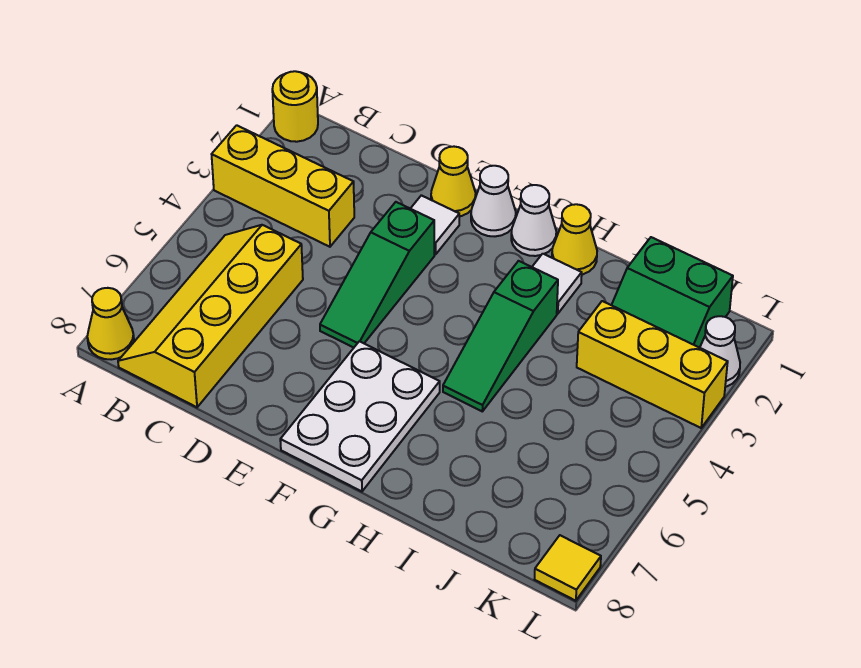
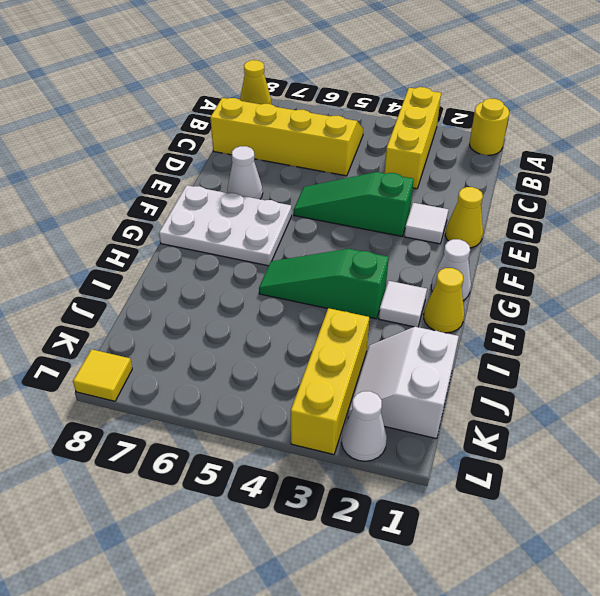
white cone F1 level 1 -> white cone E7 level 1
green slope J1:K2 level 1 top 1 -> white slope J1:K2 level 1 top 1

